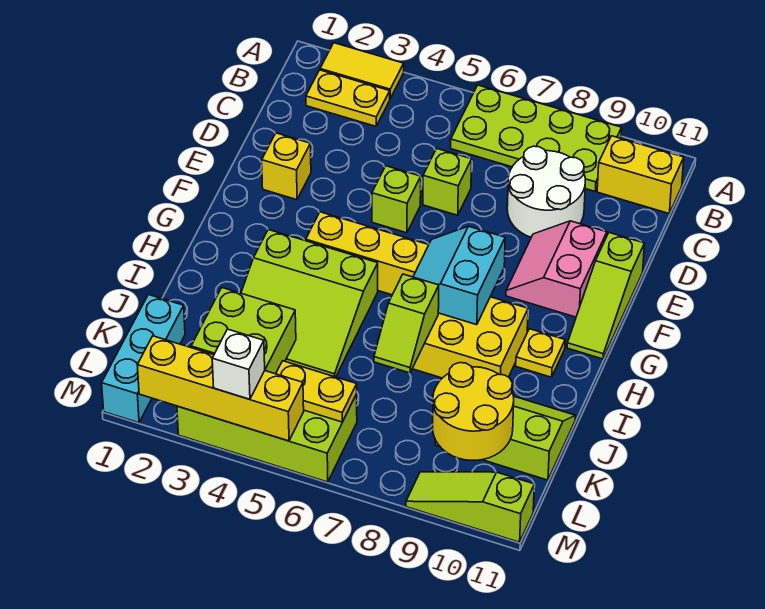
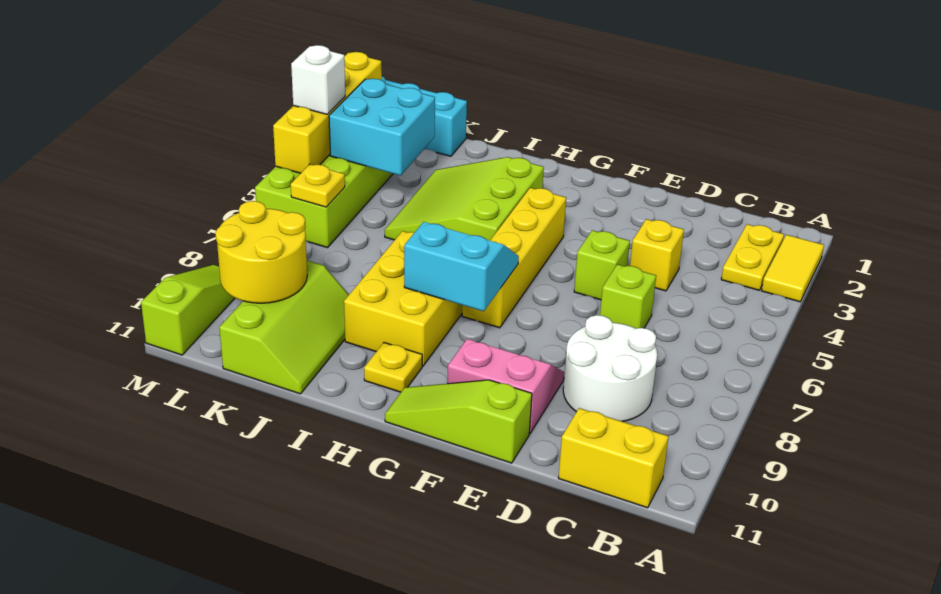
lime plate A6:B9 level 1 -> none
yellow brick B10:B11 level 1 -> yellow brick B11:C11 level 1
yellow brick E2 level 1 -> yellow brick D4 level 1
lime slope I7:J7 level 2 top I -> none
lime brick K3:L4 level 2 -> cyan brick K3:L4 level 2
yellow plate L5:L6 level 2 -> yellow plate L6 level 2

